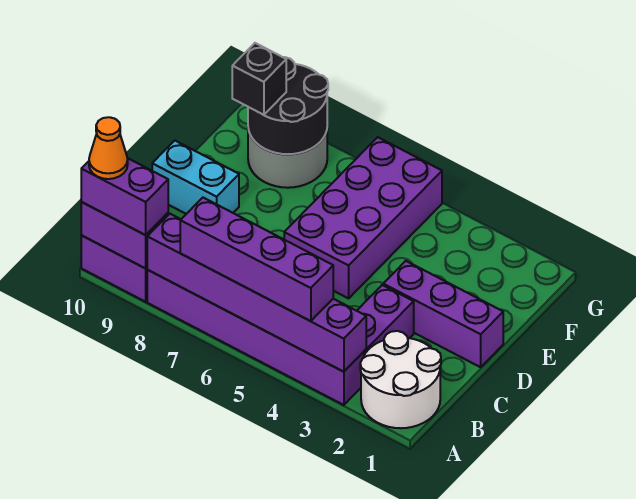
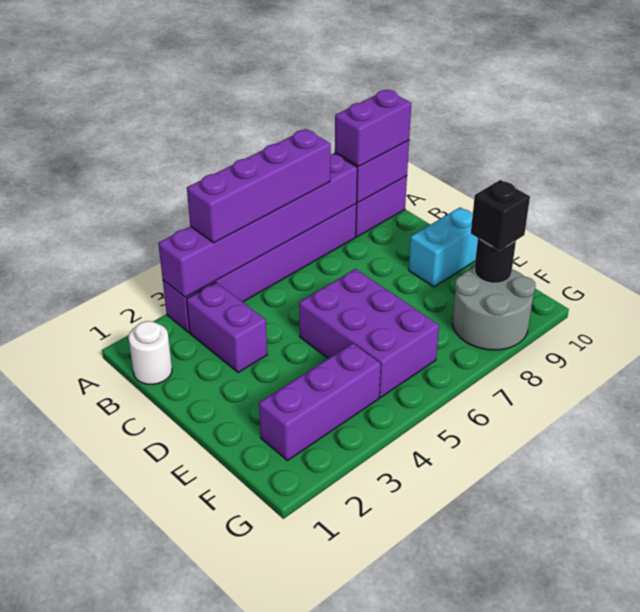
white round brick A1:B2 level 1 -> white round brick B1 level 1
orange cone A10 level 4 -> none
purple brick D1:D3 level 1 -> purple brick F2:F4 level 1
purple brick D5:G6 level 1 -> purple brick D5:F6 level 1
black round brick F8:G9 level 2 -> black round brick F9 level 2

